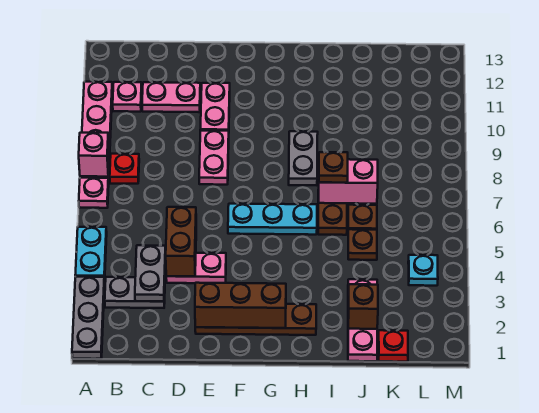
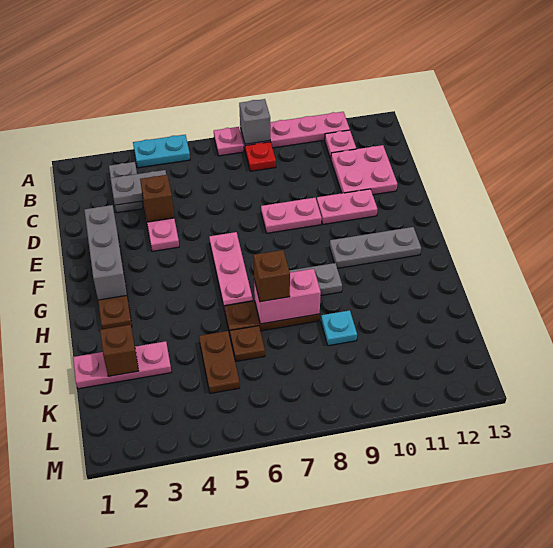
grey plate A1:A3 level 1 -> grey plate G10:G12 level 1
pink brick A8 level 2 -> grey brick A8 level 2
pink plate C11:D11 level 1 -> pink plate C11:D12 level 1
brown brick D4:D5 level 2 -> brown brick D4 level 2
brown brick E2:G2 level 2 -> grey brick E2:G2 level 2
cyan plate F6:H6 level 1 -> pink plate F6:H6 level 1
pink brick I7:J7 level 2 -> pink brick I7:I8 level 2
brown plate I7 level 3 -> brown brick I7 level 3
brown plate J5 level 1 -> brown plate J5:K5 level 1
red plate K1 level 1 -> none
cyan plate L4 level 1 -> cyan plate J9 level 1

